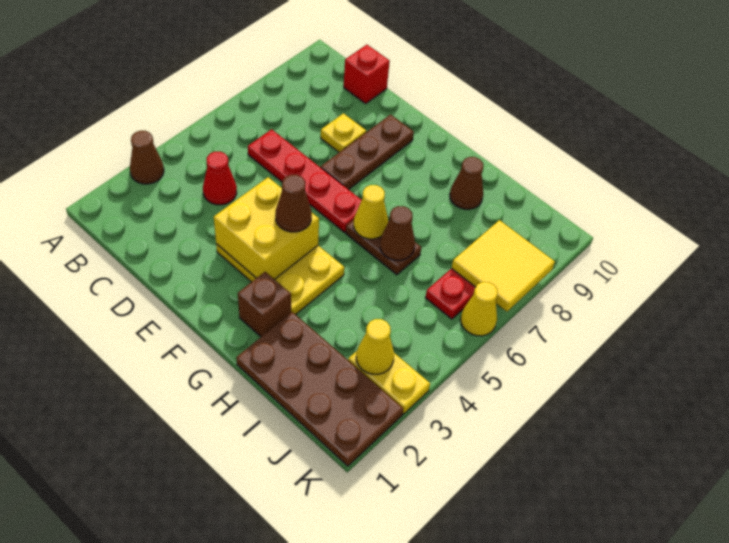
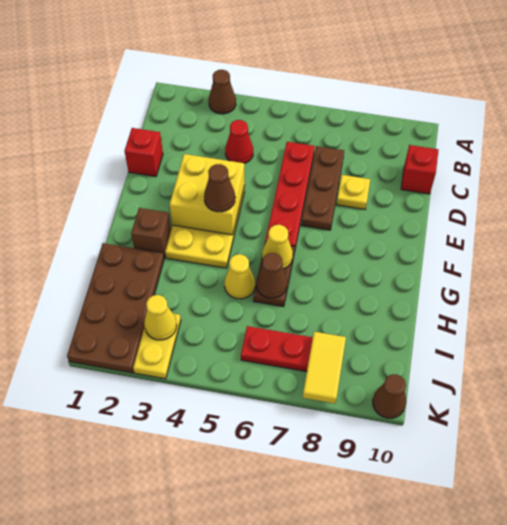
none -> red brick D1 level 1
brown plate E7:E9 level 1 -> brown plate C7:E7 level 1
brown cone H9 level 1 -> brown cone K10 level 1
yellow tile J7:K8 level 2 -> yellow tile J8:K8 level 2
yellow cone K6 level 1 -> yellow cone H5 level 1

